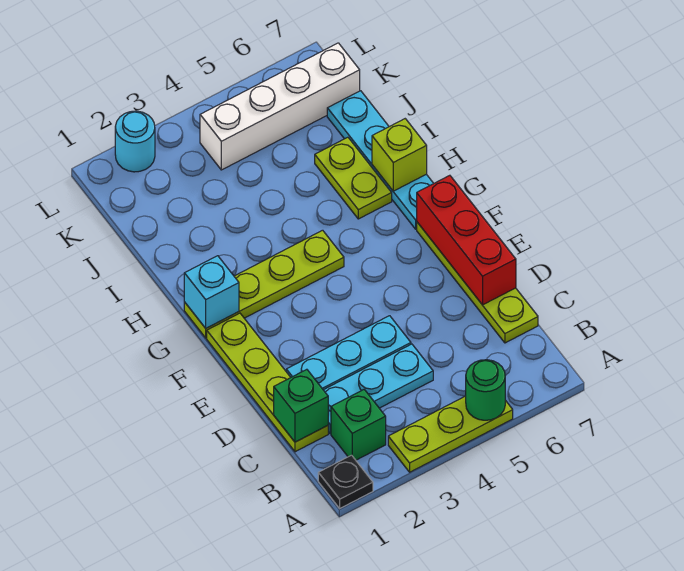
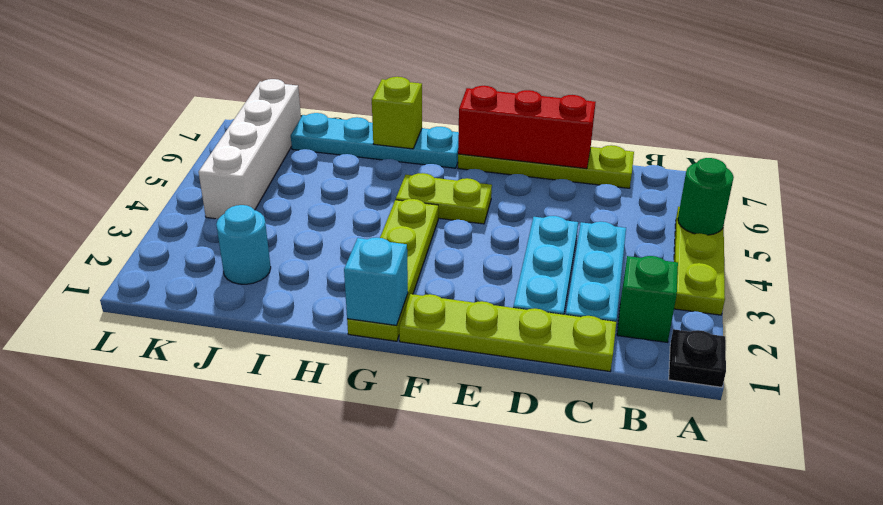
green brick C1 level 2 -> none
lime plate H6:I6 level 1 -> lime plate F5:G5 level 1
cyan round brick L2 level 1 -> cyan round brick J2 level 1

